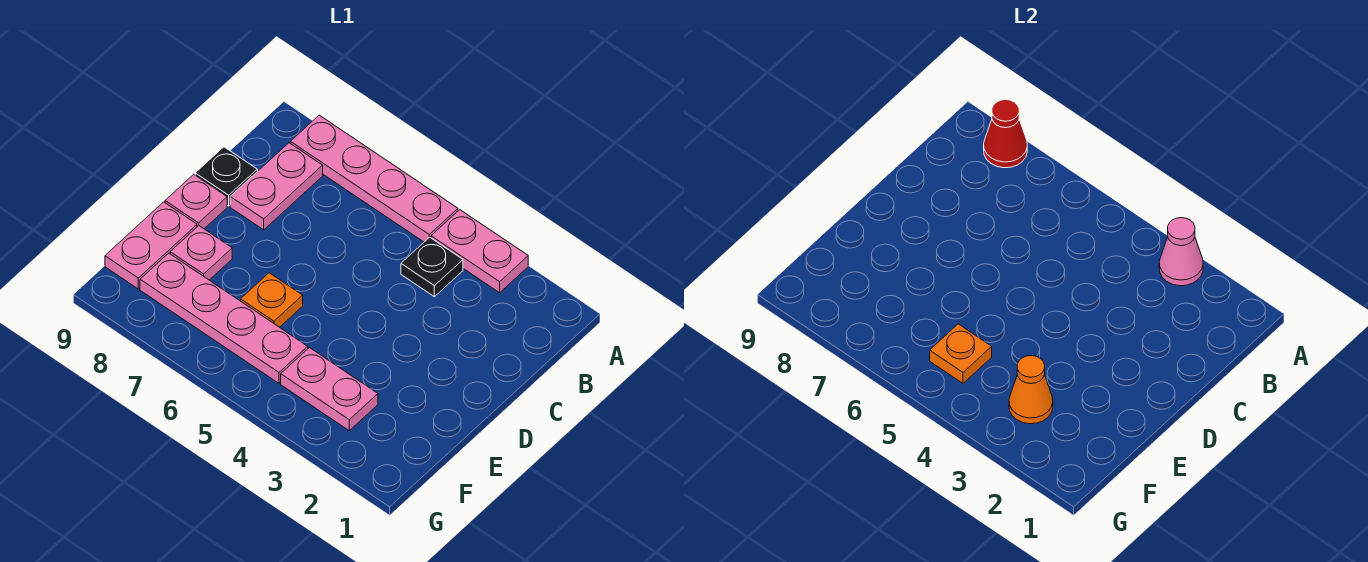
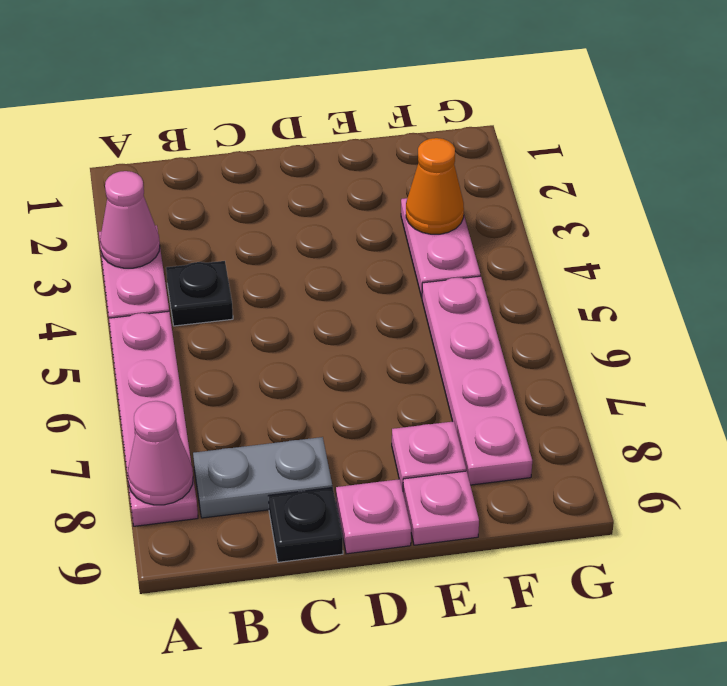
red cone A8 level 2 -> pink cone A8 level 2
pink plate B8:C8 level 1 -> grey plate B8:C8 level 1
orange plate E6 level 1 -> none
pink plate E9:F9 level 1 -> pink plate E9 level 1
orange plate F5 level 2 -> none

